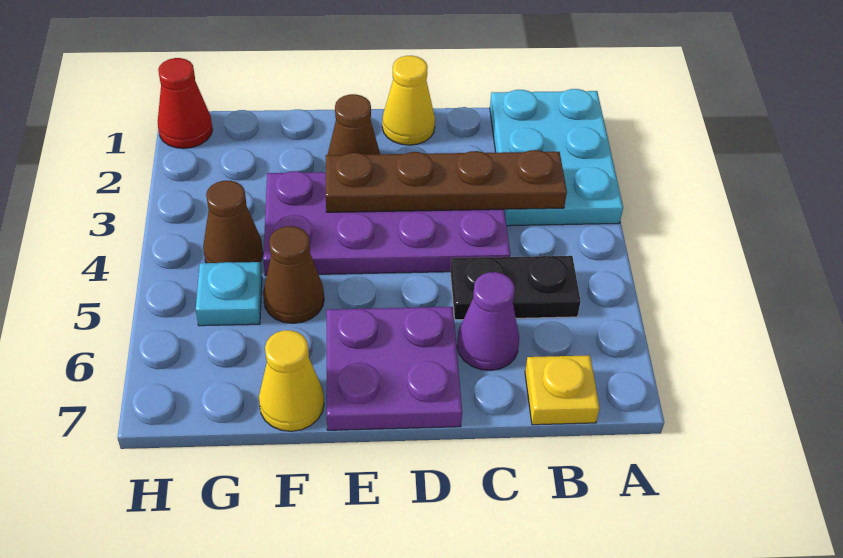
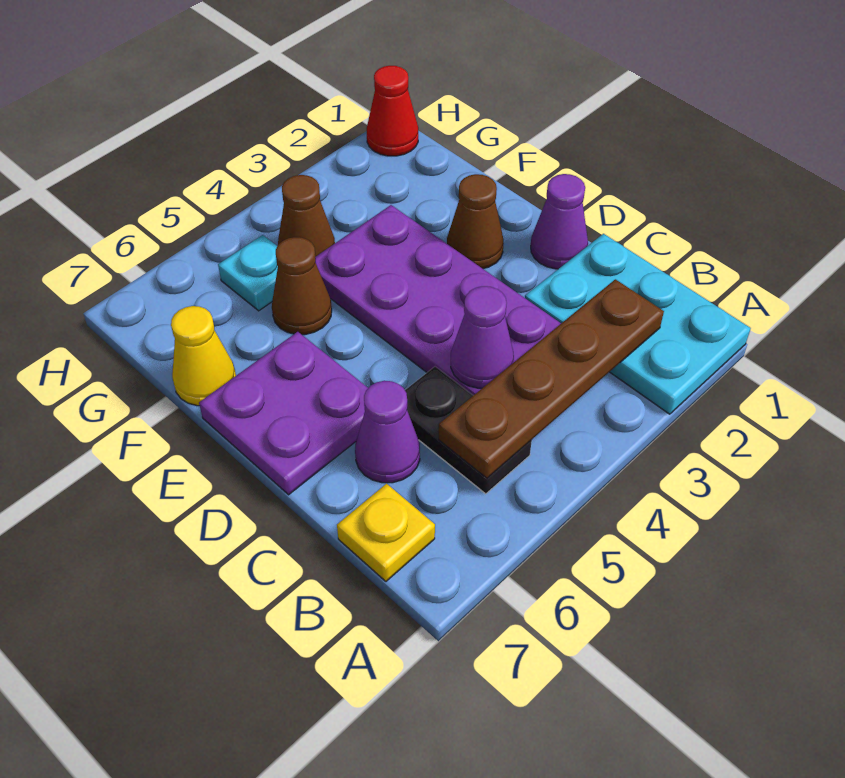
cyan plate A1:B3 level 1 -> cyan plate A1:C2 level 1
brown plate B3:E3 level 2 -> brown plate B2:B5 level 2
none -> purple cone C4 level 2
yellow cone D1 level 1 -> purple cone D1 level 1

